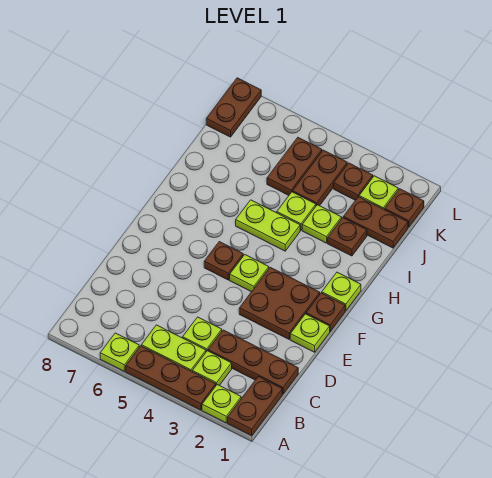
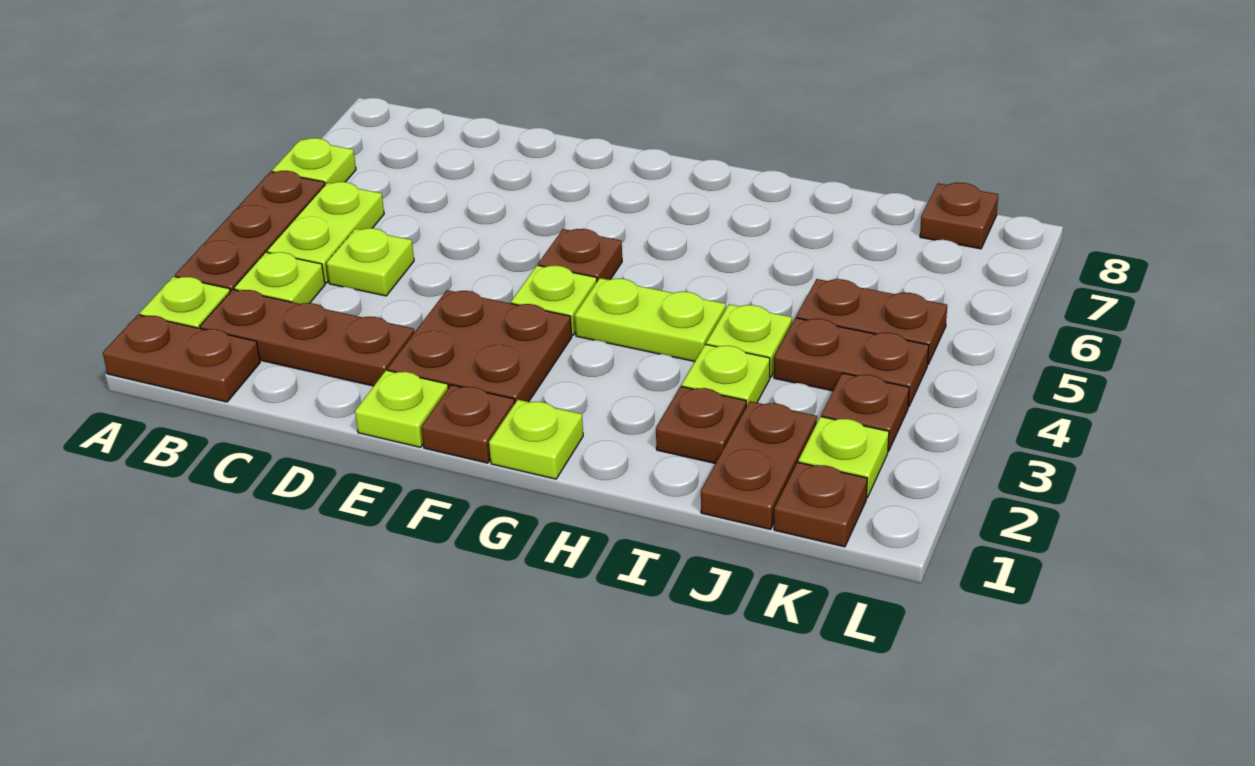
brown plate C1:C3 level 1 -> brown plate B2:D2 level 1
lime plate H4:H5 level 1 -> lime plate G4:H4 level 1
brown plate K8:L8 level 1 -> brown plate K8 level 1

